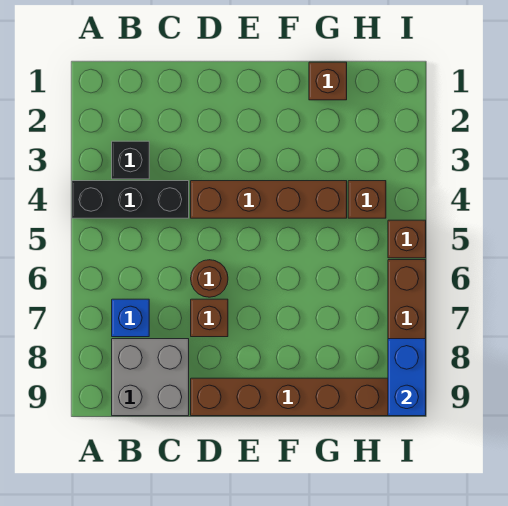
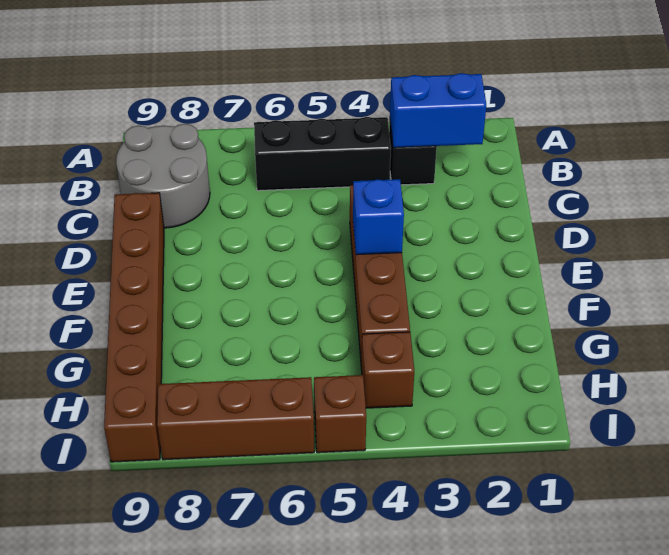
black brick A4:C4 level 1 -> black brick B4:B6 level 1
blue brick B7 level 1 -> blue brick E4 level 2
grey brick B8:C9 level 1 -> grey round brick B8:C9 level 1
brown round brick D6 level 1 -> none
brown brick D7 level 1 -> none
brown brick G1 level 1 -> none
blue brick I8:I9 level 2 -> blue brick B2:B3 level 2

